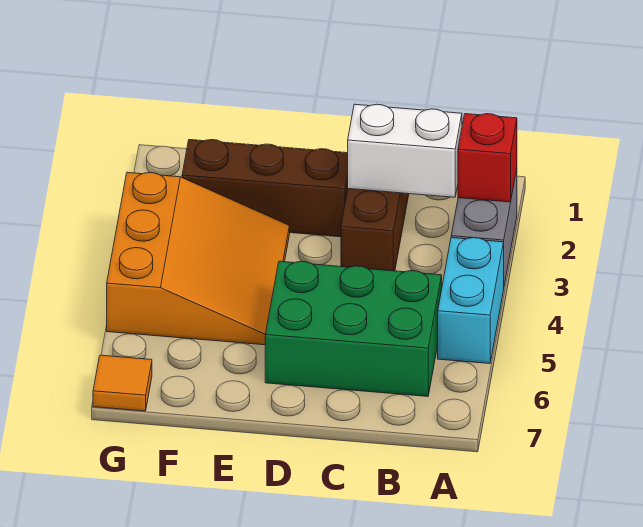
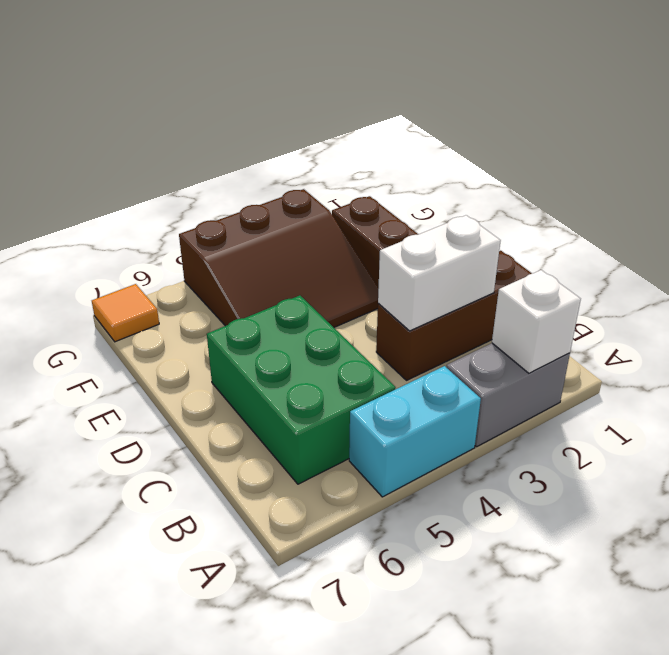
red brick A2 level 2 -> white brick A2 level 2
white brick B2:C2 level 2 -> white brick C2:C3 level 2
orange slope E3:G5 level 1 top G -> brown slope E3:G5 level 1 top G

